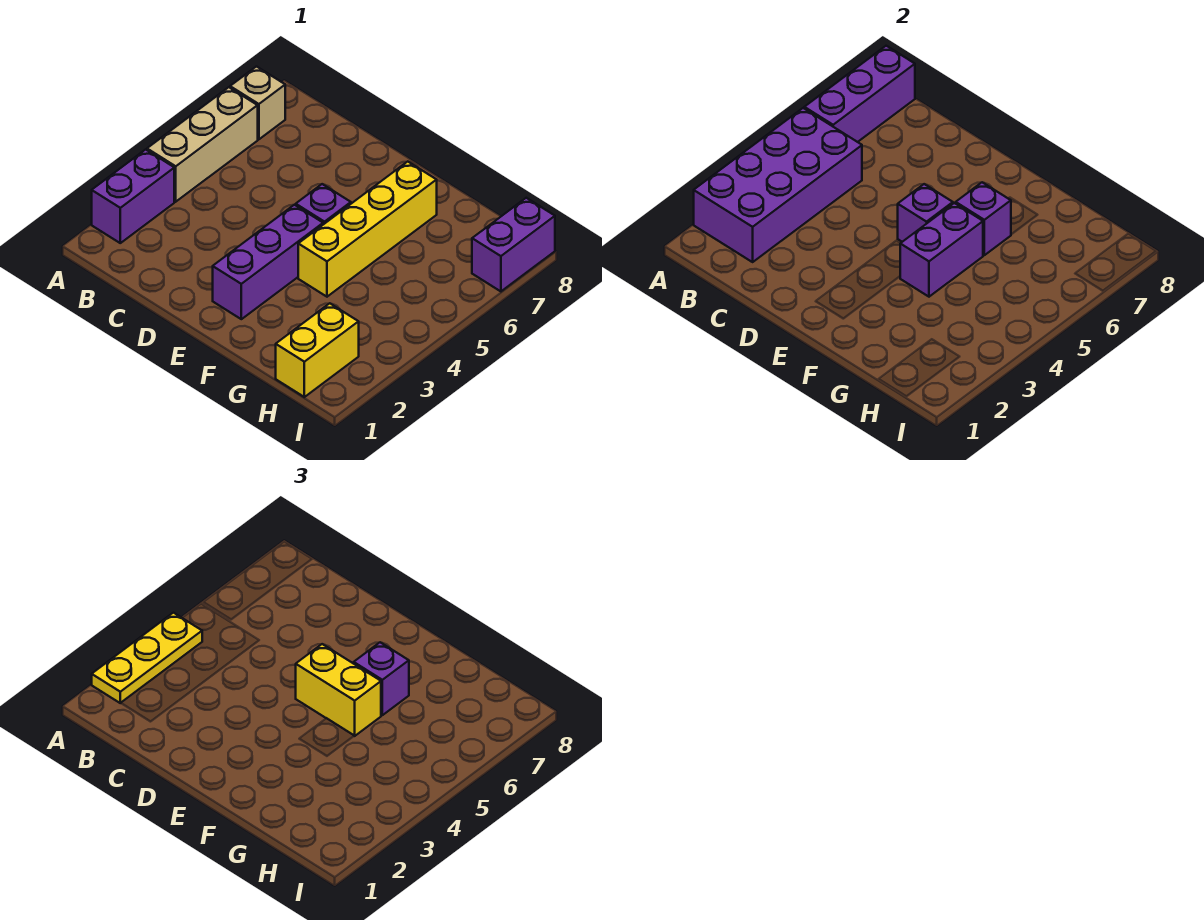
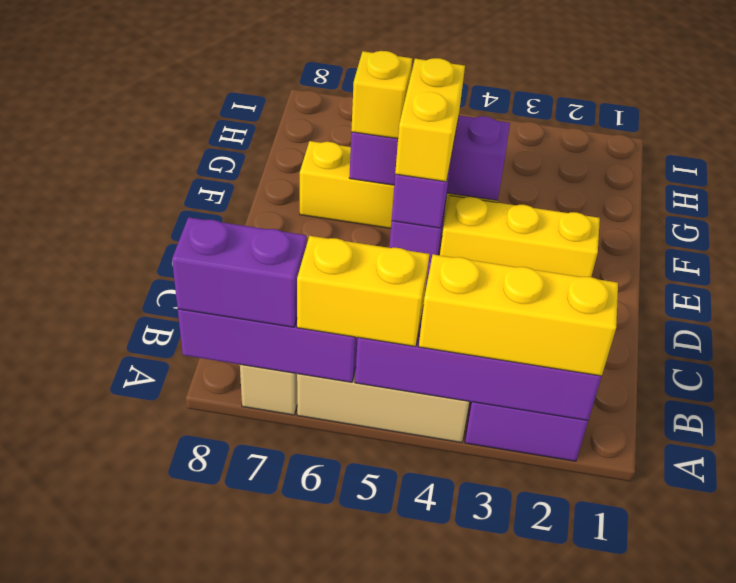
yellow plate A2:A4 level 3 -> yellow brick A2:A4 level 3
purple brick E2:E4 level 1 -> yellow brick E2:E4 level 1
purple brick F6 level 3 -> yellow brick F6 level 3
yellow brick H1:H2 level 1 -> yellow brick A5:A6 level 3
purple brick I7:I8 level 1 -> purple brick A7:A8 level 3

